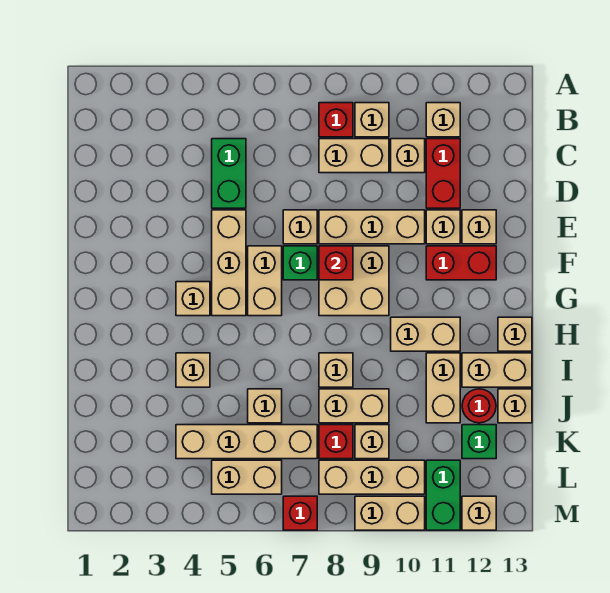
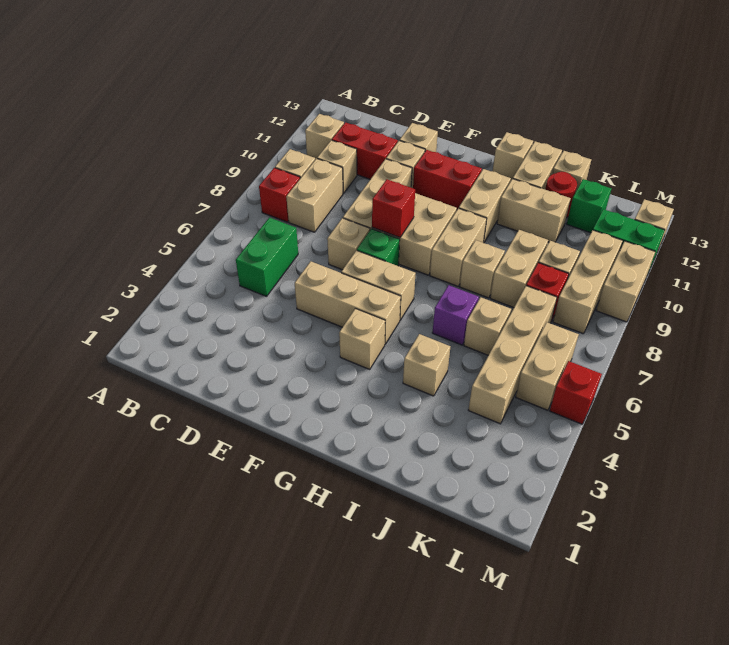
green brick C5:D5 level 1 -> green brick C5:C6 level 1
red brick F11:F12 level 1 -> red brick F11:G11 level 1
none -> tan brick H8:H9 level 1
none -> purple brick I6 level 1
red brick M7 level 1 -> red brick M5 level 1

